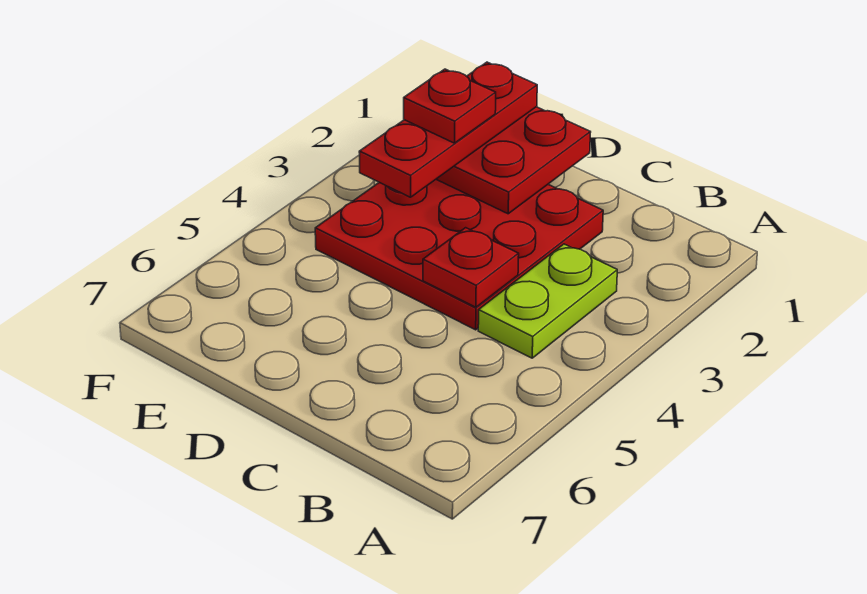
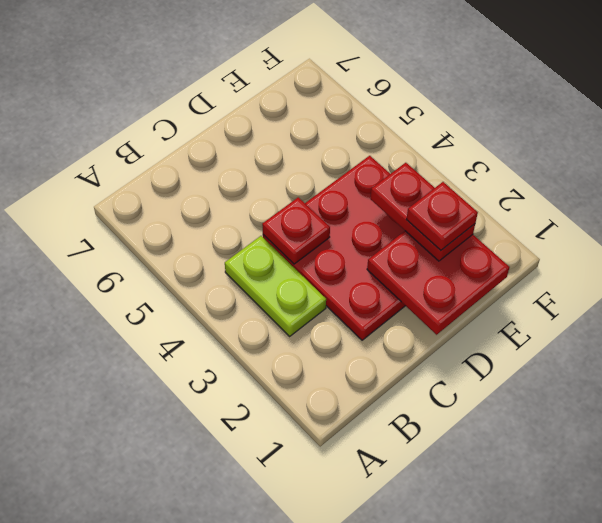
red plate E1:E3 level 3 -> red plate E2:E3 level 3

